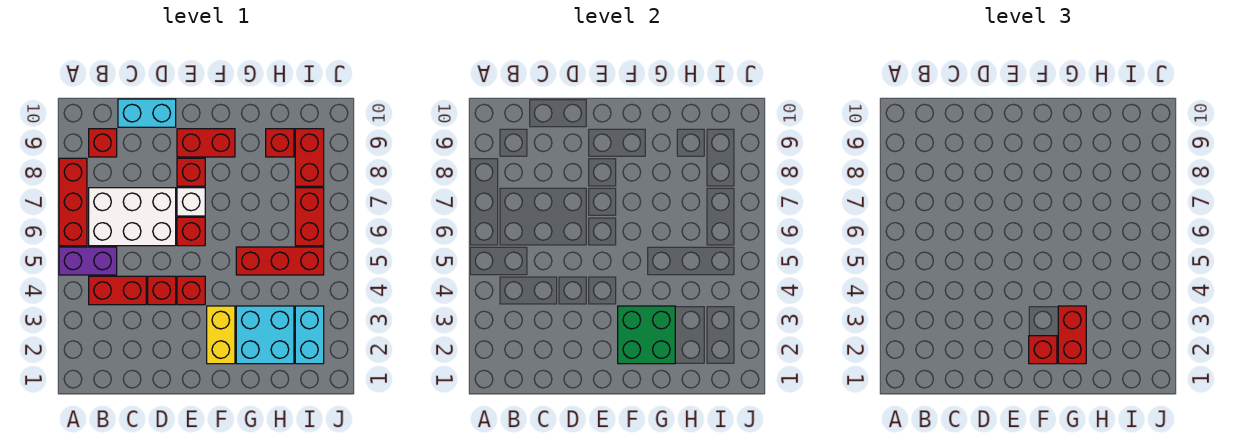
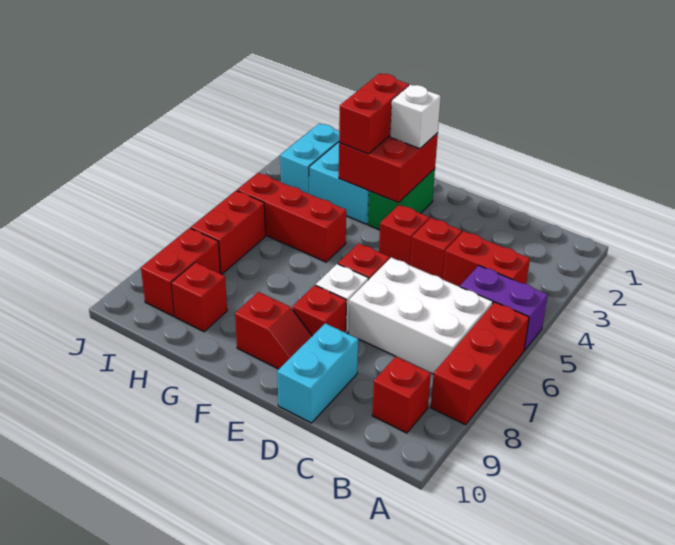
cyan brick C10:D10 level 1 -> cyan brick D9:D10 level 1
red brick E9:F9 level 1 -> red slope E9:F9 level 1 top F
yellow brick F2:F3 level 1 -> green brick F2:F3 level 1
green brick F2:G3 level 2 -> red brick F2:G3 level 2
red brick F2 level 3 -> white brick F2 level 3

